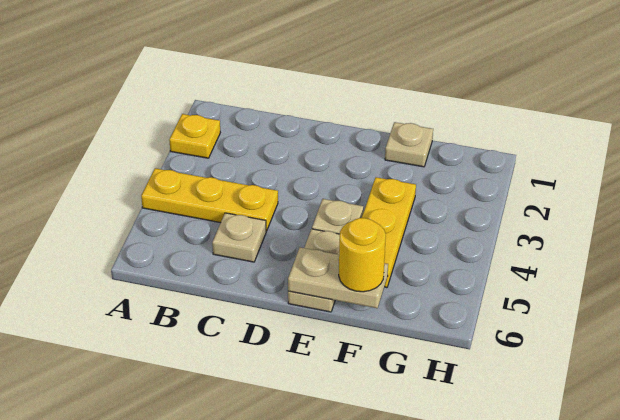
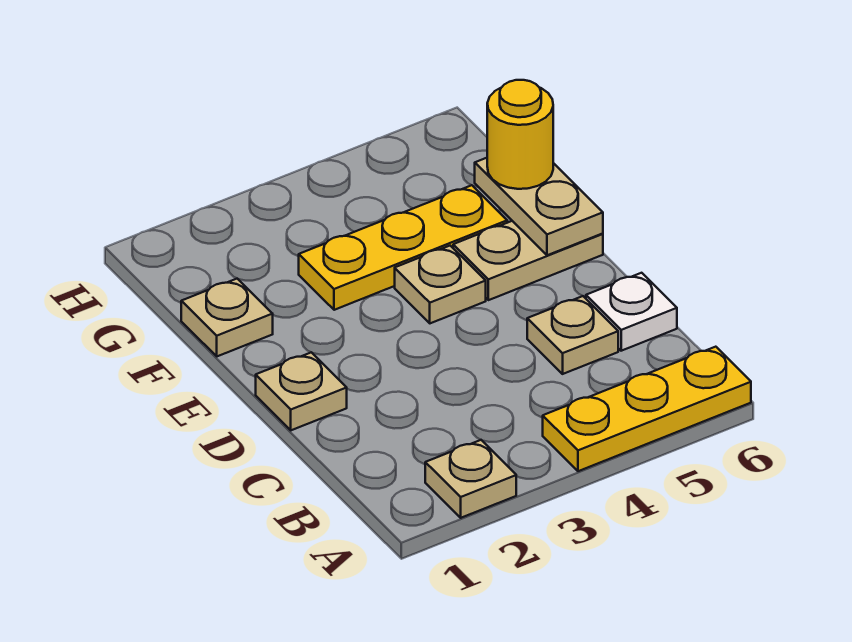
yellow plate A2 level 1 -> tan plate A2 level 1
yellow plate A4:C4 level 1 -> yellow plate A4:A6 level 1
none -> white plate C6 level 1
none -> tan plate D1 level 1

